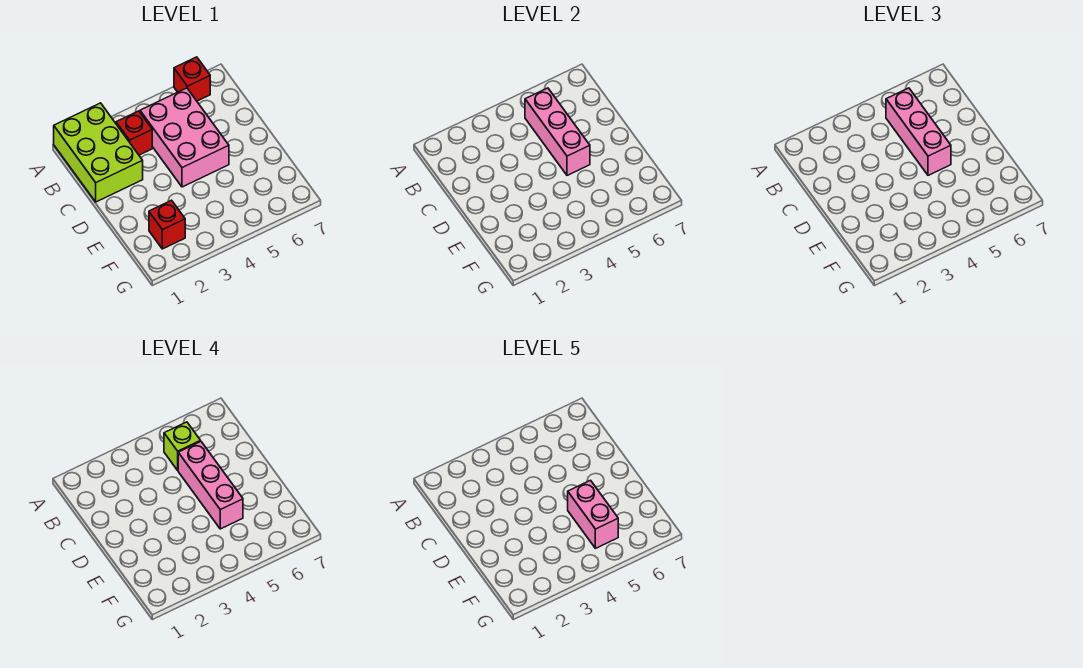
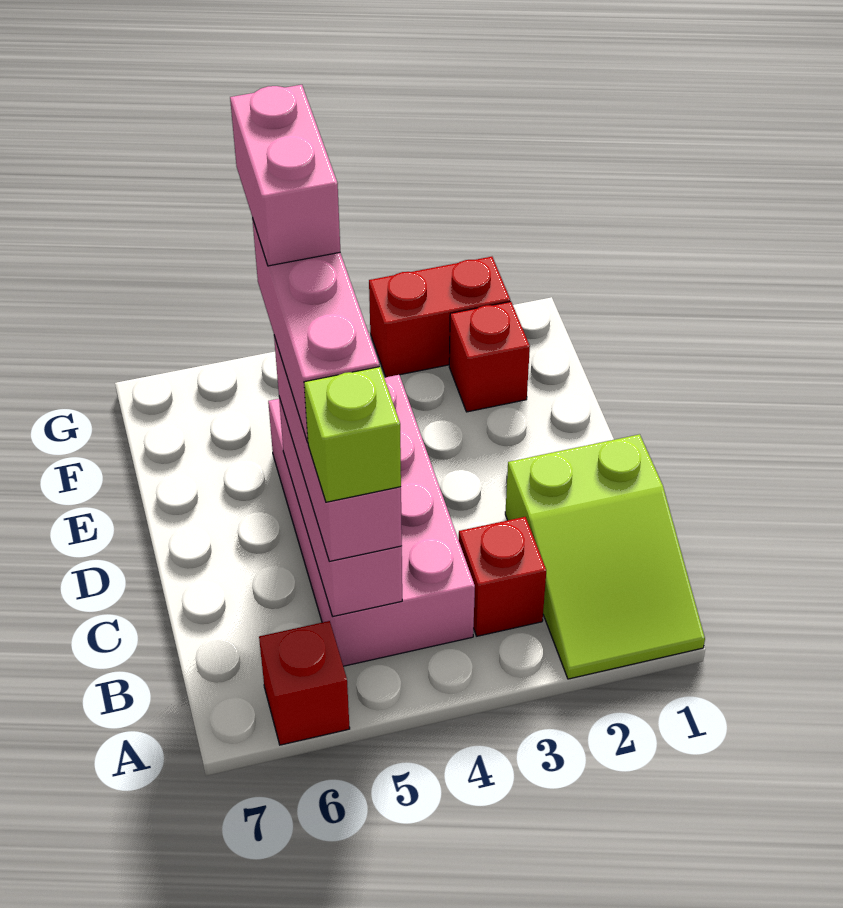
lime brick A1:C2 level 1 -> lime slope A1:C2 level 1 top C
pink brick B4:D5 level 1 -> pink brick B4:E5 level 1
none -> red brick G2:G3 level 1

